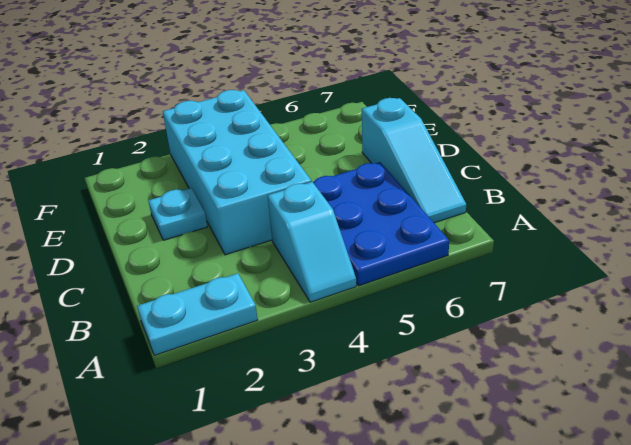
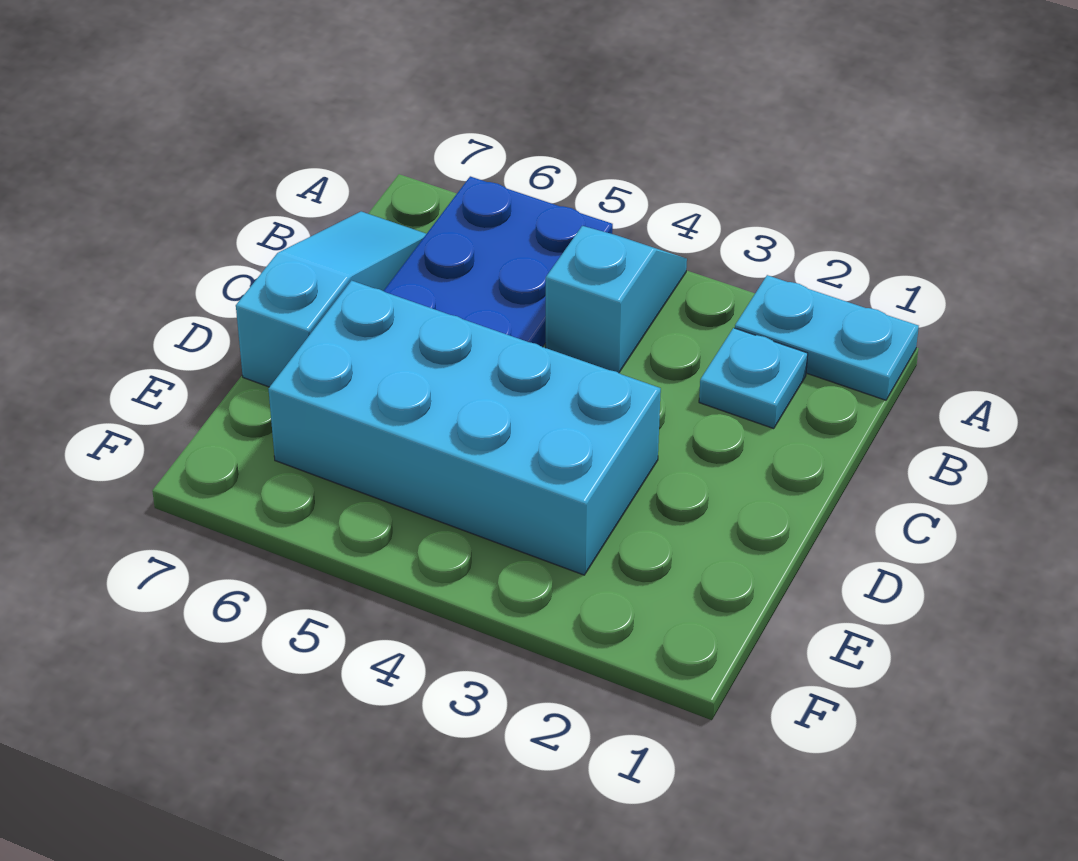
cyan brick C3:F4 level 1 -> cyan brick D3:E6 level 1
cyan plate D2 level 1 -> cyan plate B2 level 1

